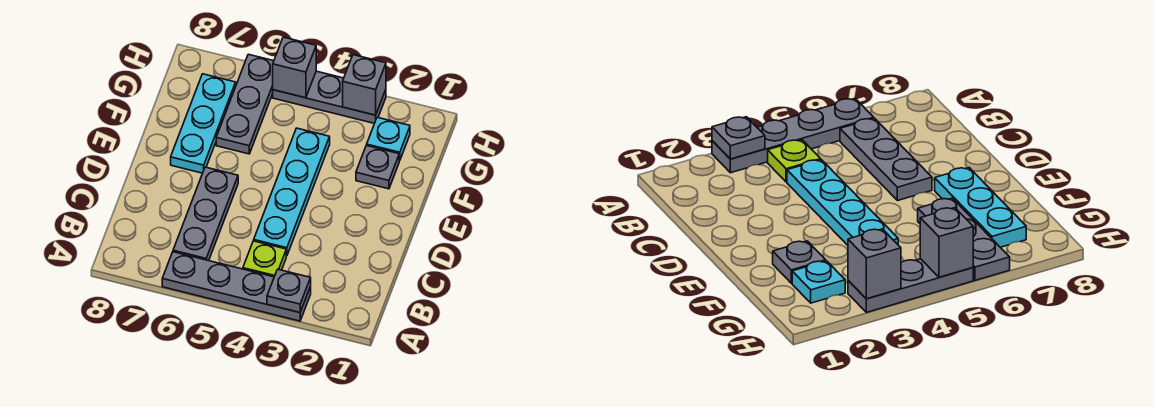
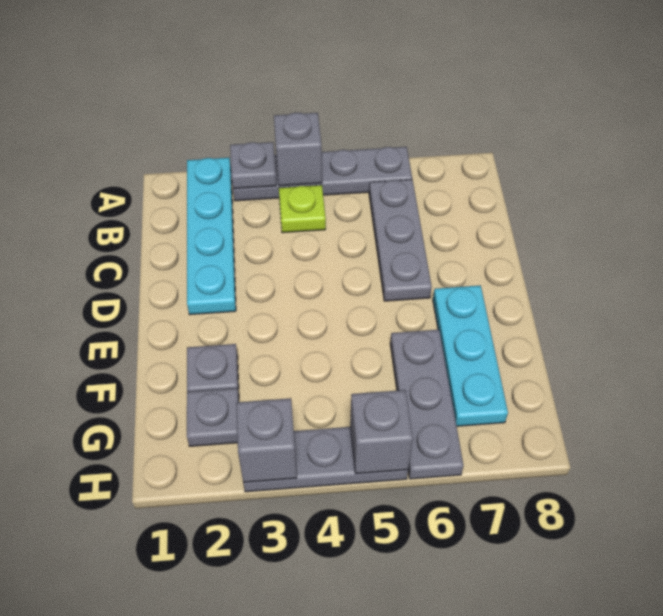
none -> grey brick A4 level 2
cyan plate C4:F4 level 1 -> cyan plate A2:D2 level 1
cyan plate G2 level 1 -> grey plate G2 level 1

